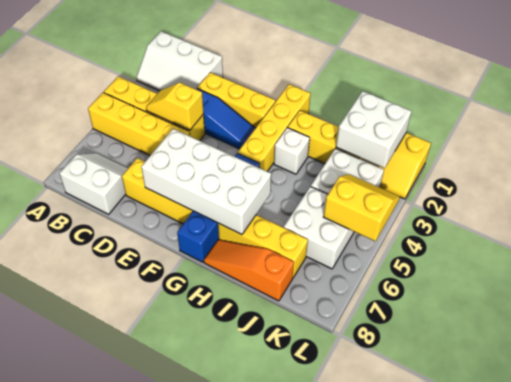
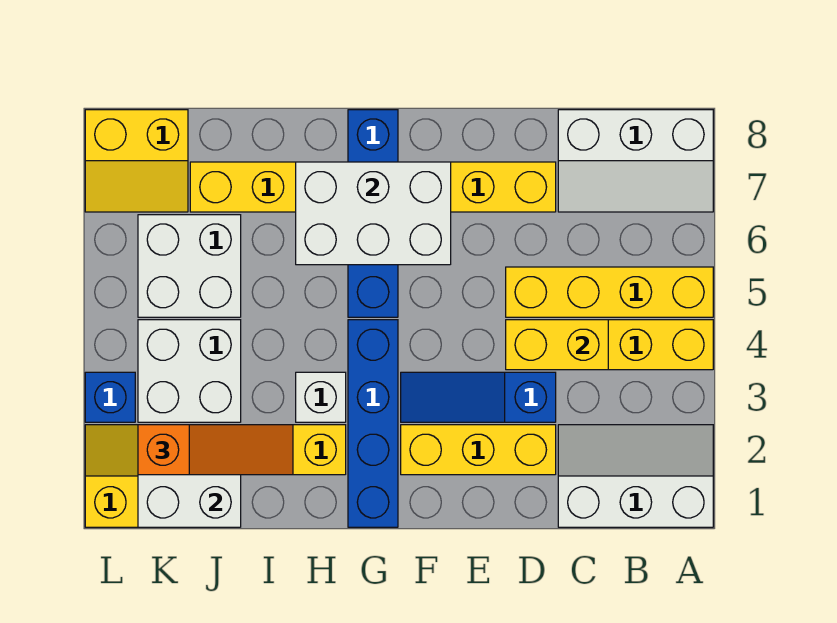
white slope B7:C8 level 1 top 8 -> white slope A7:C8 level 1 top 8
yellow slope C4:D4 level 2 top D -> yellow brick C4:D4 level 2
white brick E6:H7 level 2 -> white brick F6:H7 level 2
yellow brick G1:G4 level 1 -> blue brick G1:G4 level 1
orange slope H8:J8 level 1 top J -> orange slope I2:K2 level 3 top K
yellow slope K4:L5 level 2 top 5 -> yellow slope K7:L8 level 1 top 8
none -> blue brick L3 level 1

